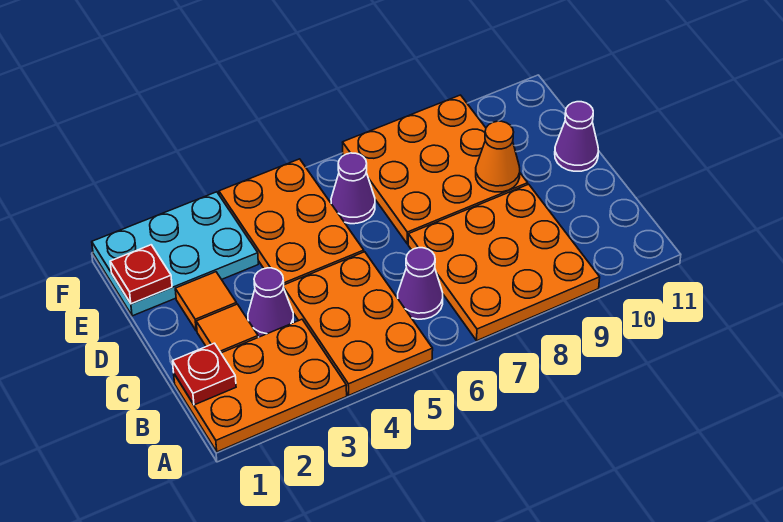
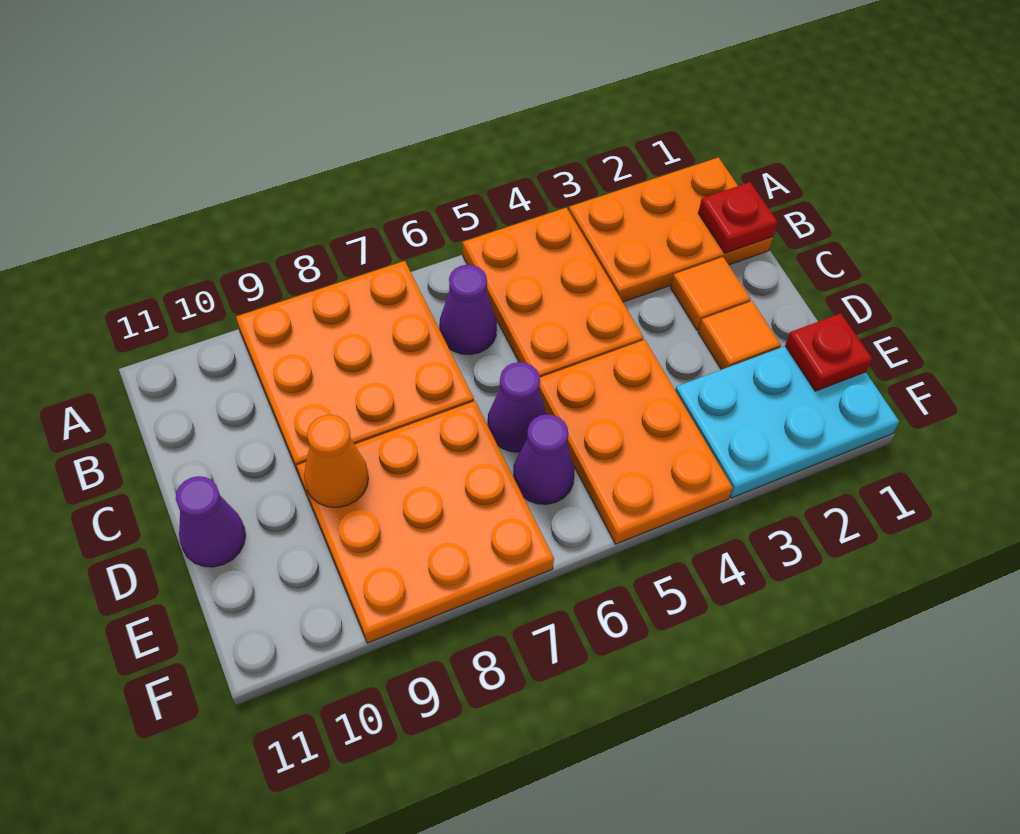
purple cone C3 level 1 -> purple cone D6 level 1

